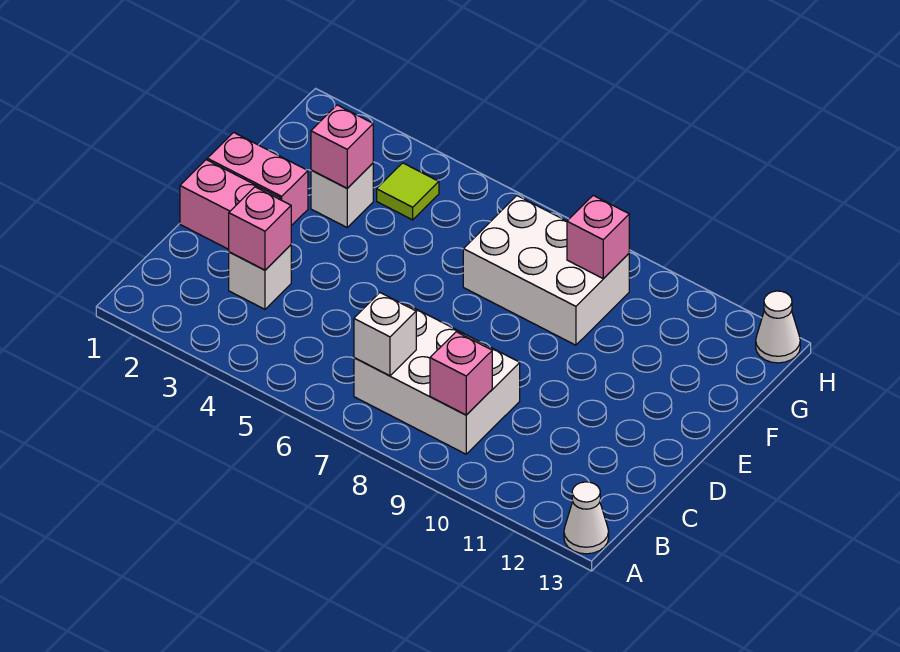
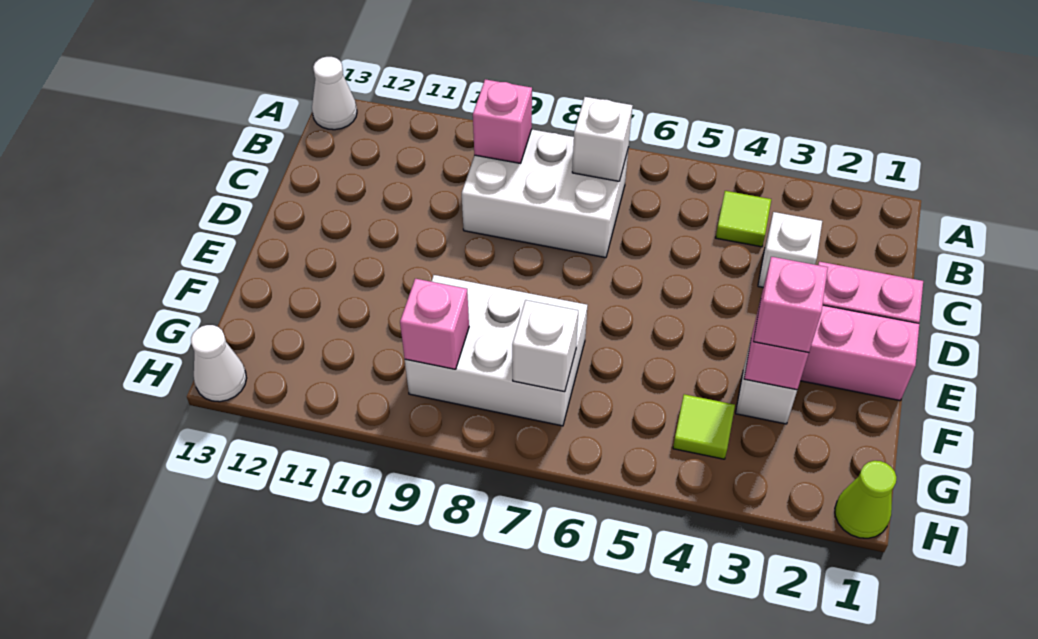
none -> lime tile B4 level 1
pink brick C3 level 2 -> pink brick F3 level 3
none -> white brick G7 level 2
none -> lime cone H1 level 1

